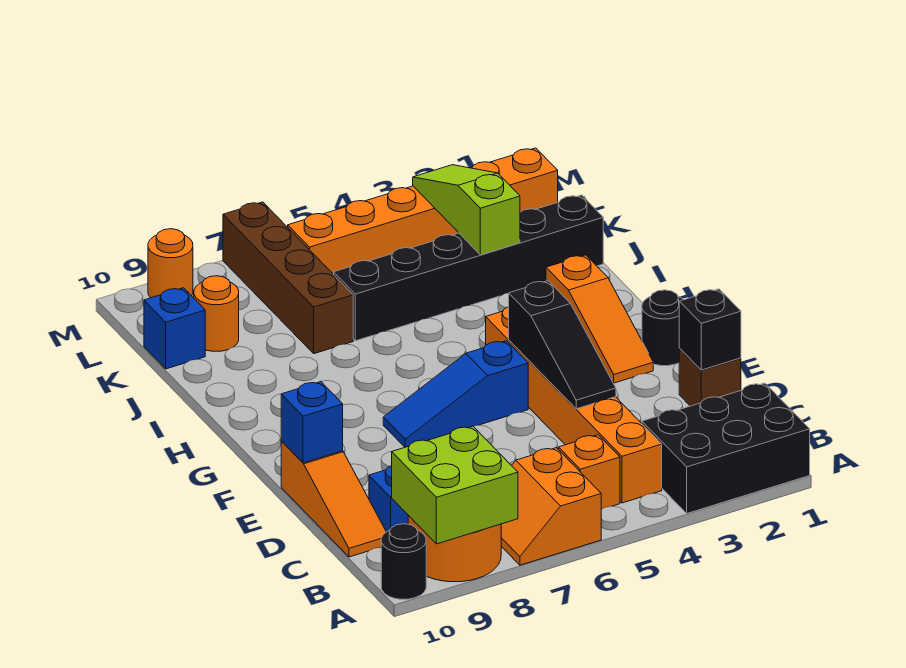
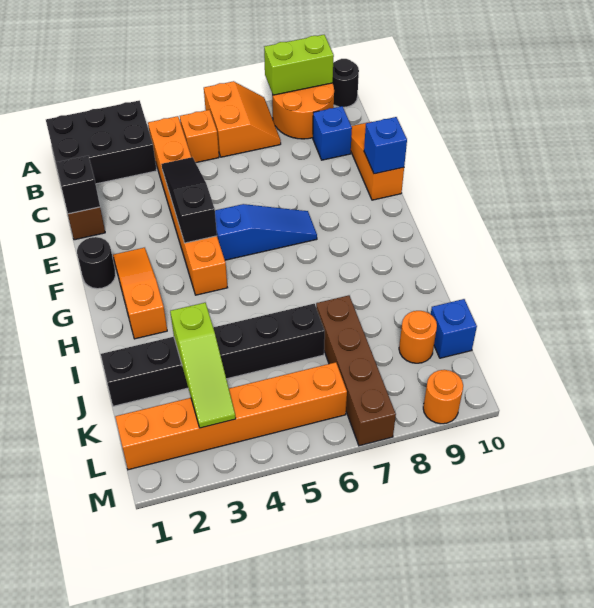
lime brick A8:B9 level 2 -> lime brick A8:A9 level 2

